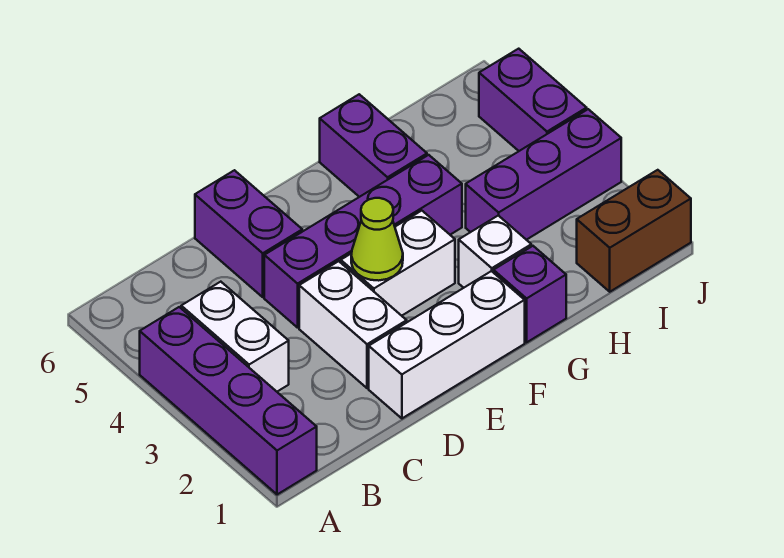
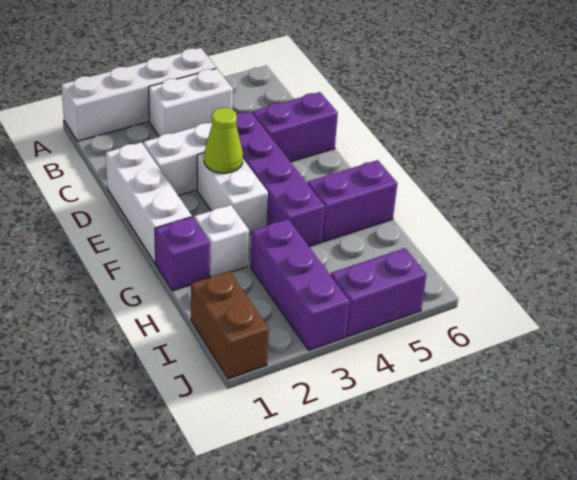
purple brick A1:A4 level 1 -> white brick A1:A4 level 1

